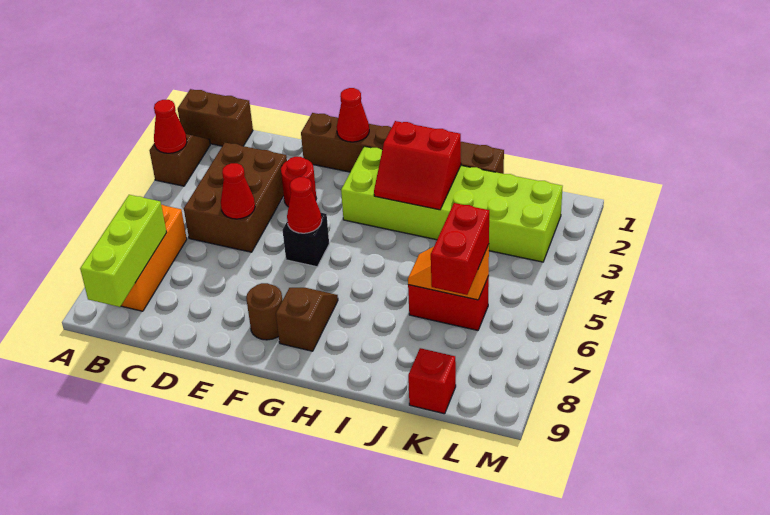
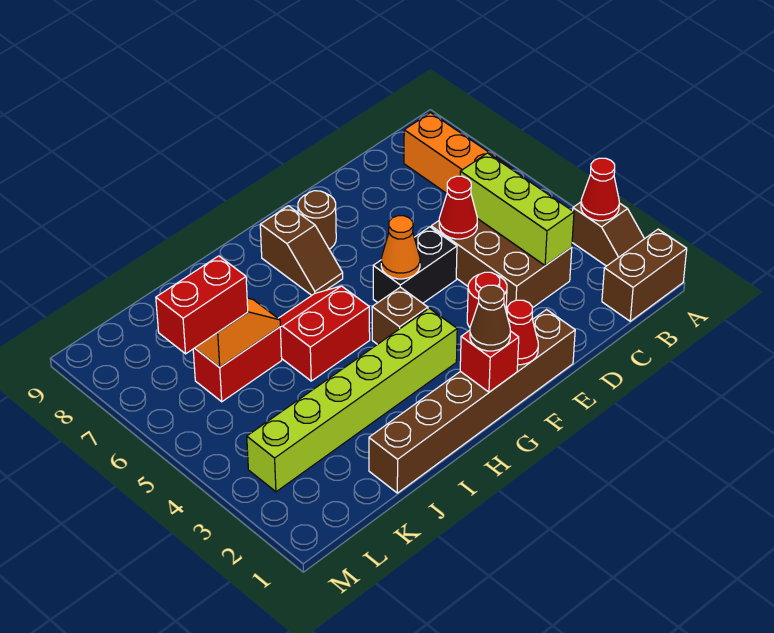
lime brick B7:B9 level 2 -> lime brick C3:C5 level 2
black brick F5 level 1 -> black brick E5:F5 level 1
red cone F5 level 2 -> orange cone F5 level 2
none -> brown cone G1 level 3
lime brick G2:L3 level 1 -> lime brick G3:L3 level 1
none -> brown brick G4 level 1
red slope H2:I3 level 2 top 2 -> red slope H5:I6 level 1 top 5
red brick K6:K7 level 3 -> red brick K6:L6 level 3
red brick K9 level 1 -> red brick G1 level 2

